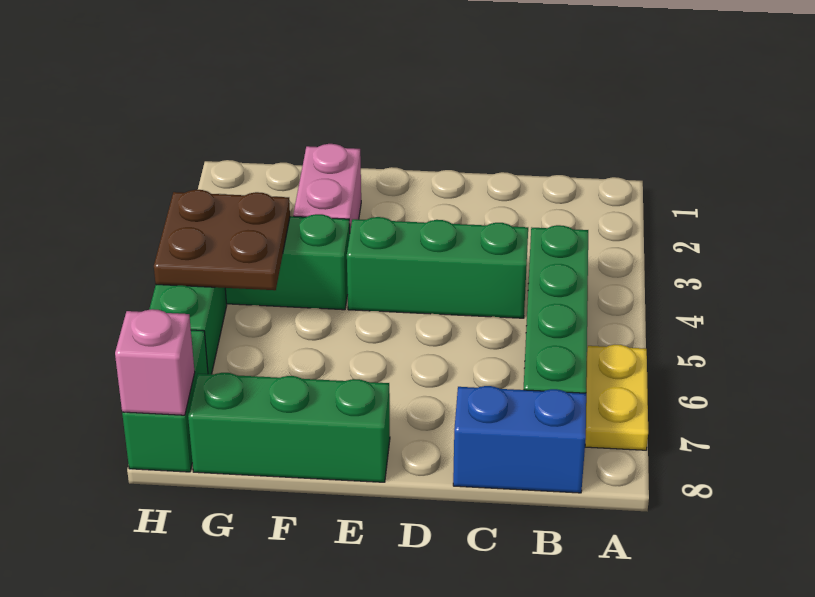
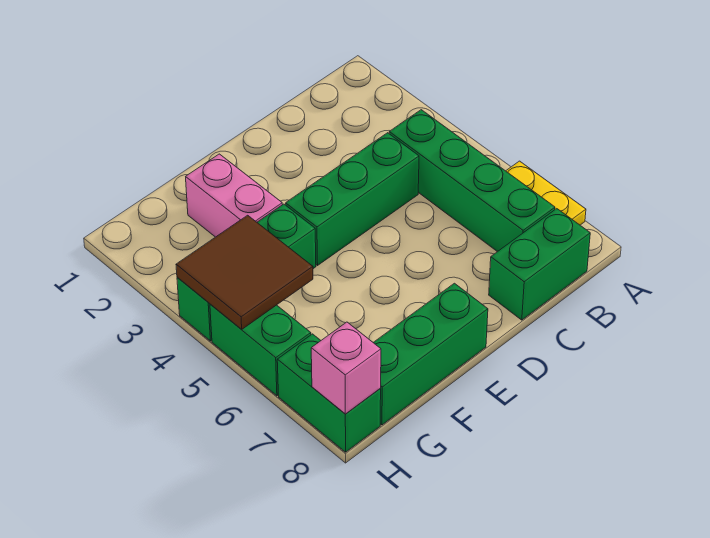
blue brick B8:C8 level 1 -> green brick B8:C8 level 1
brown plate G4:H5 level 2 -> brown tile G4:H5 level 2

